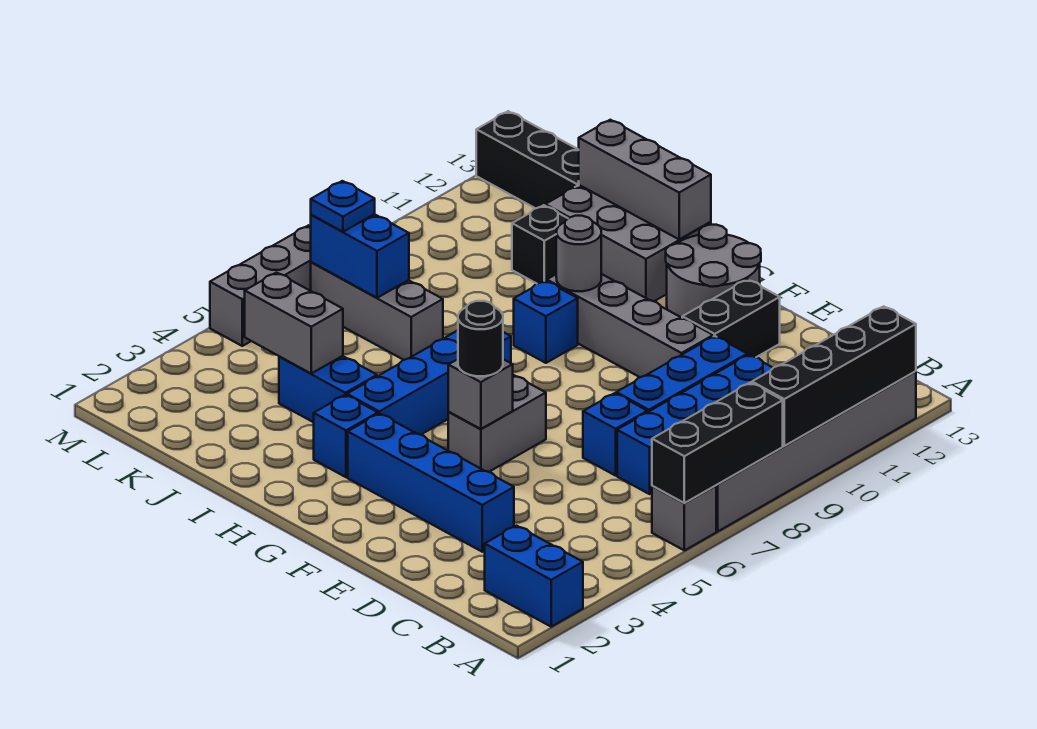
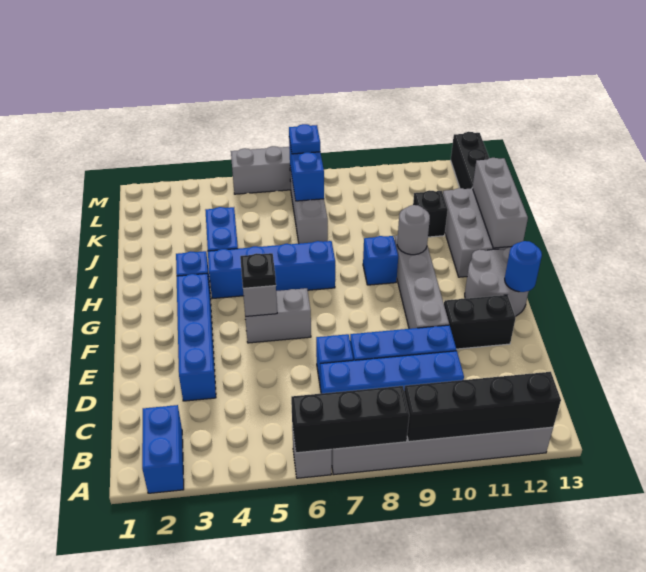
black round brick F5 level 3 -> black plate F5 level 3
none -> blue round brick F13 level 2
grey brick J4:K4 level 2 -> none

